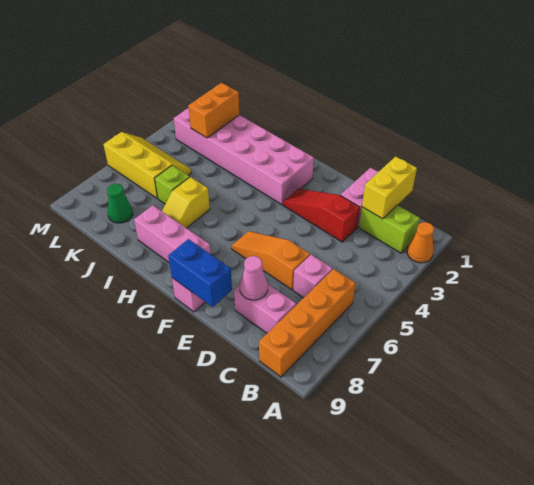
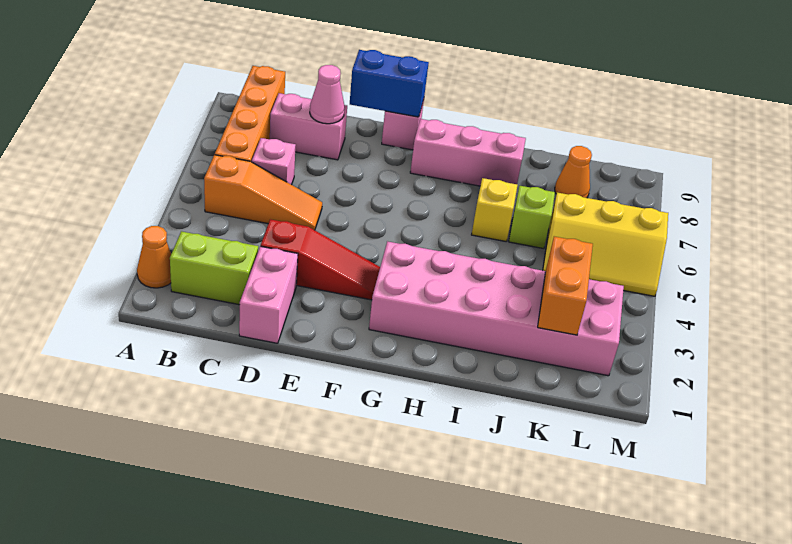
yellow brick C1:C2 level 2 -> none
orange slope D6:F6 level 1 top D -> orange slope B5:D5 level 1 top B
green cone K8 level 1 -> orange cone K8 level 1

